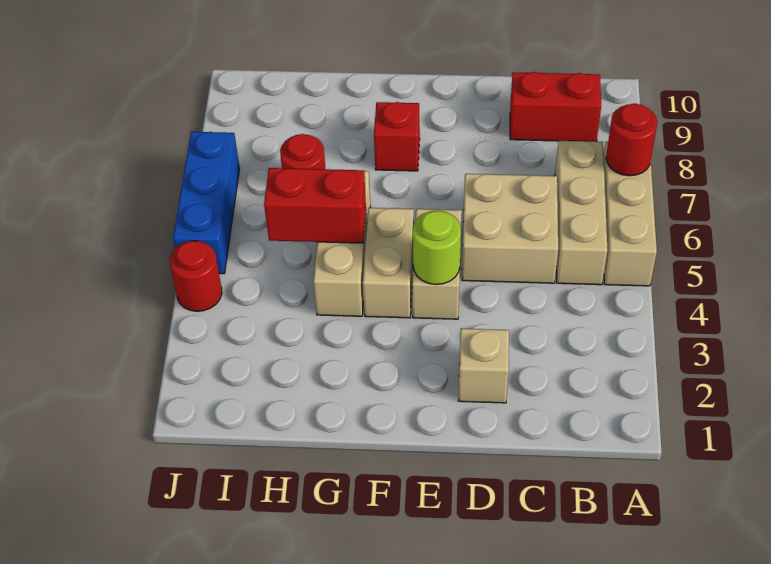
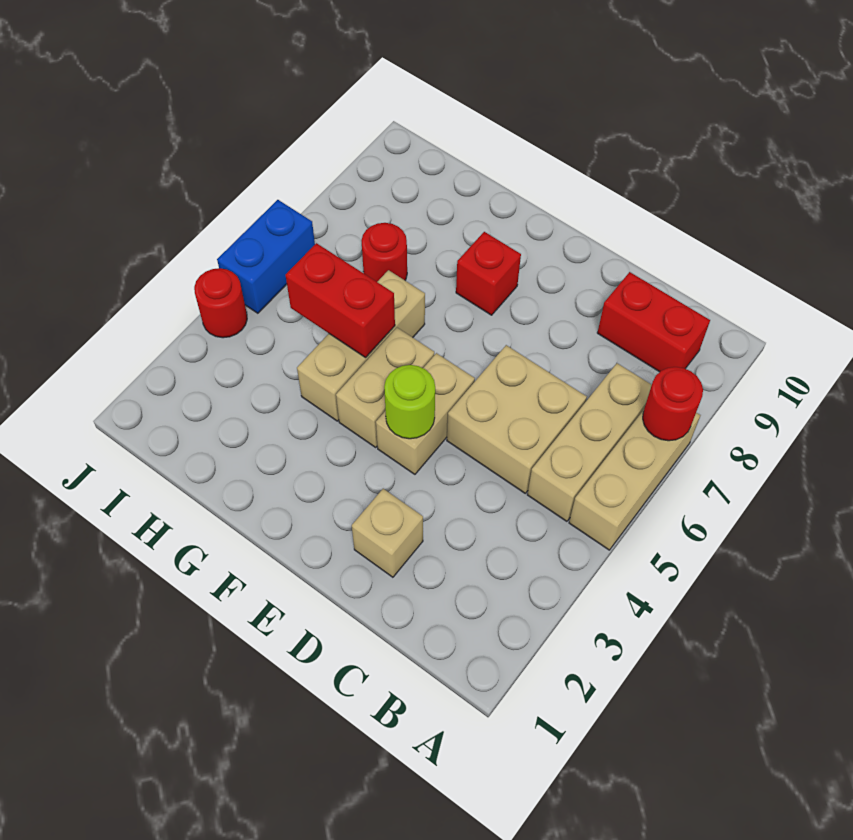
blue brick J5:J7 level 1 -> blue brick J5:J6 level 1

